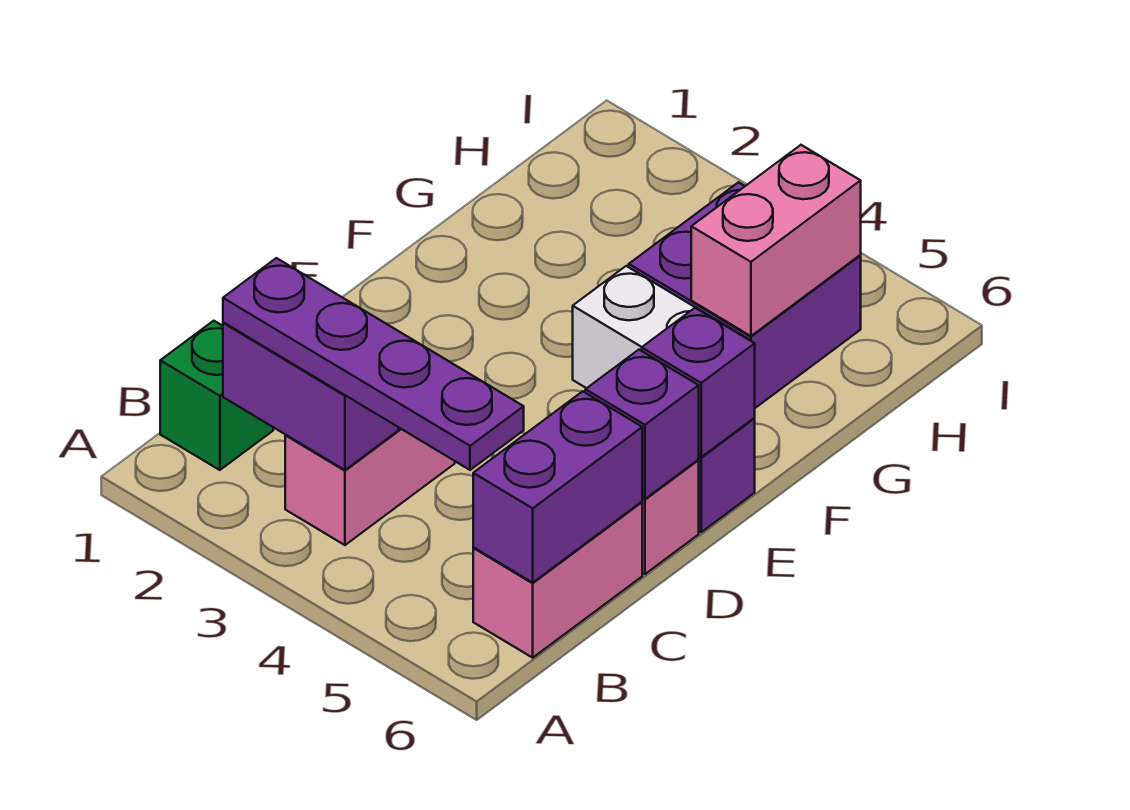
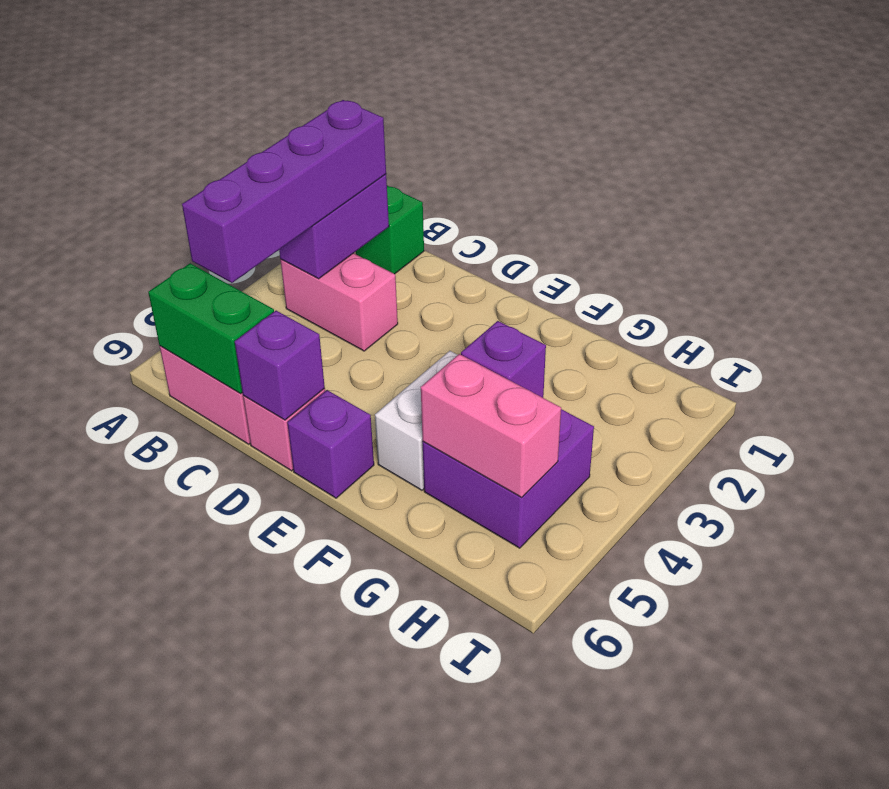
purple plate B2:B5 level 3 -> purple brick B2:B5 level 3
purple brick B6:C6 level 2 -> green brick B6:C6 level 2
purple brick E6 level 2 -> purple brick G4 level 2

